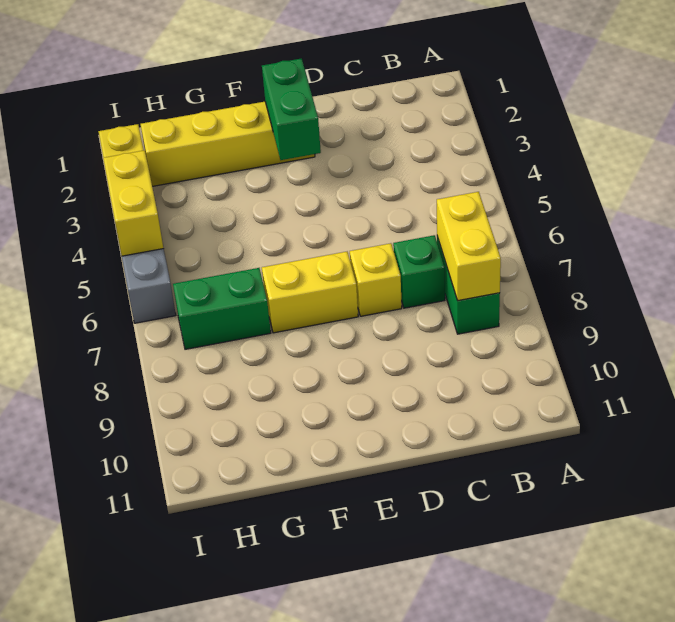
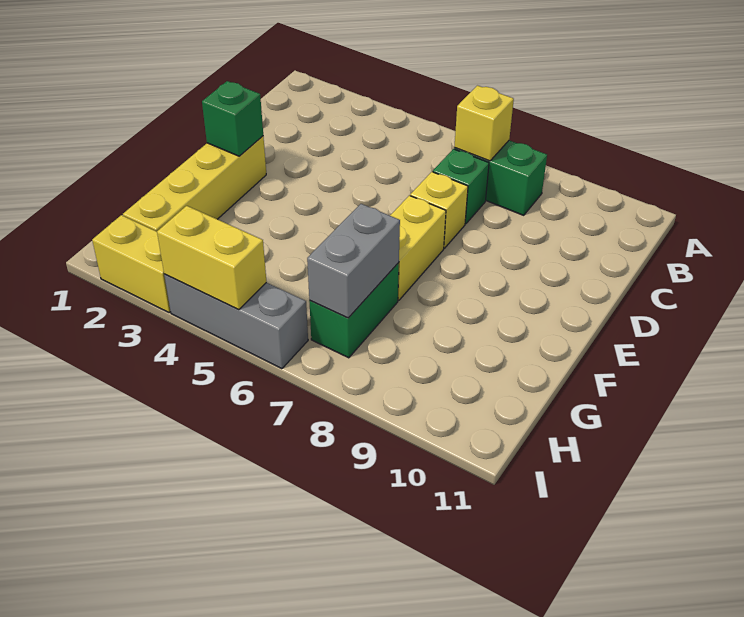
yellow brick B7:B8 level 2 -> yellow brick B7 level 2
green brick E2:E3 level 2 -> green brick E2 level 2
none -> grey brick G7:H7 level 2

